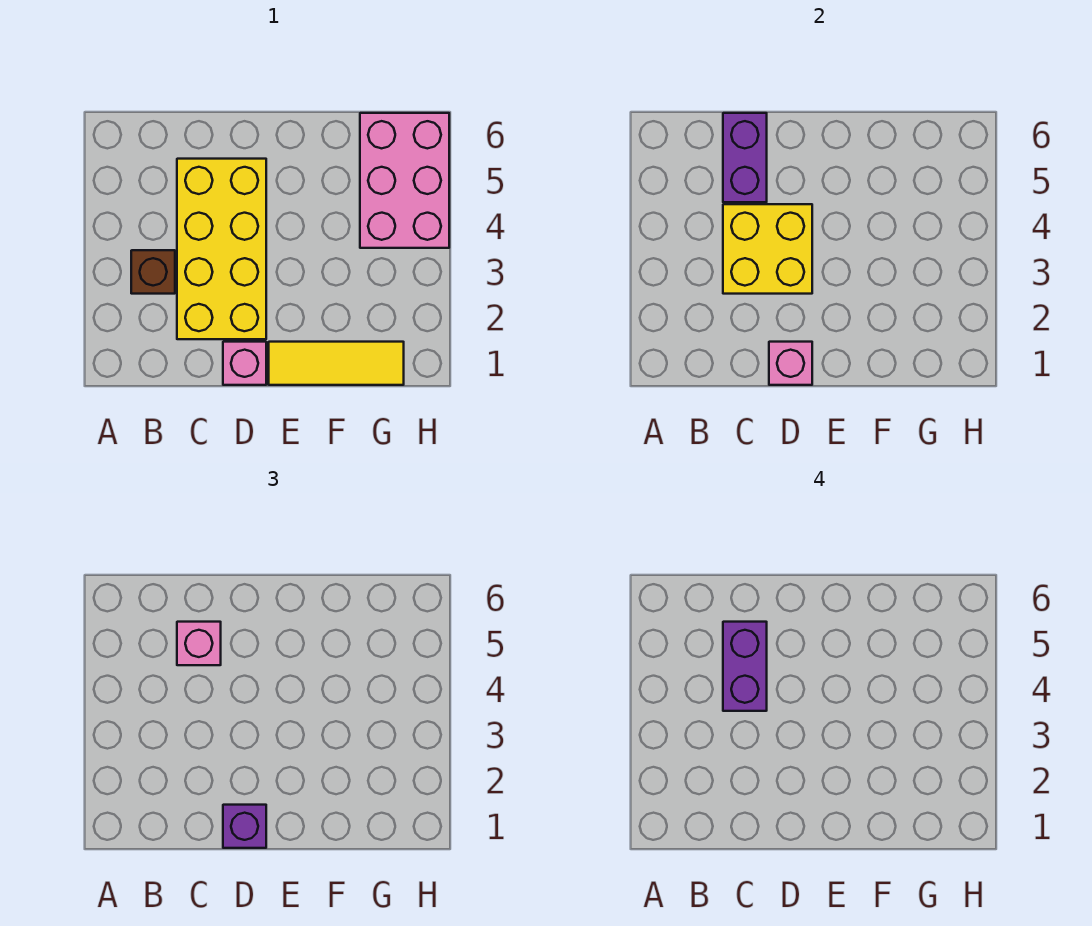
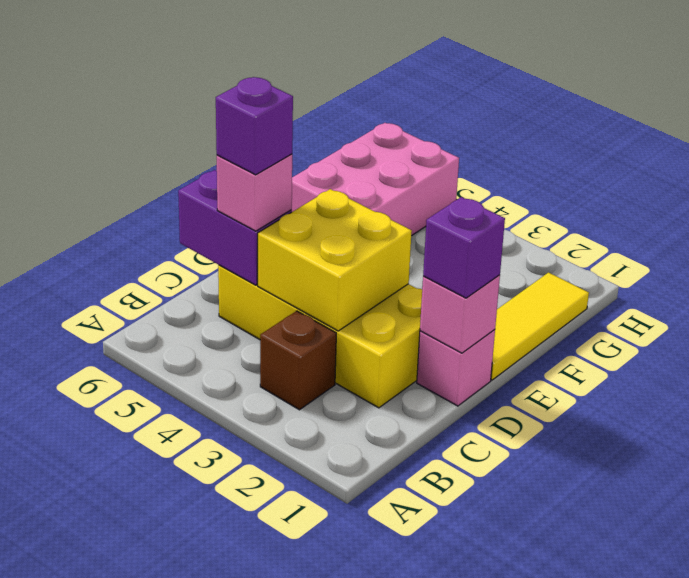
purple brick C4:C5 level 4 -> purple brick C5 level 4
pink brick G4:H6 level 1 -> pink brick F5:H6 level 1

